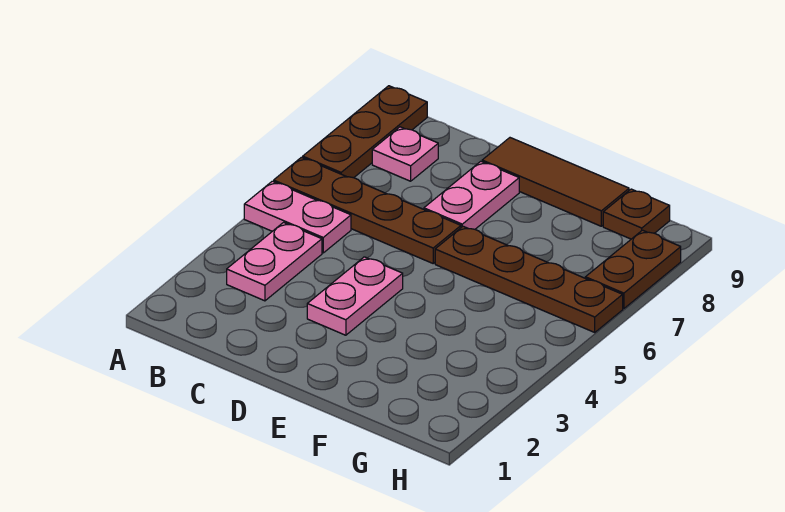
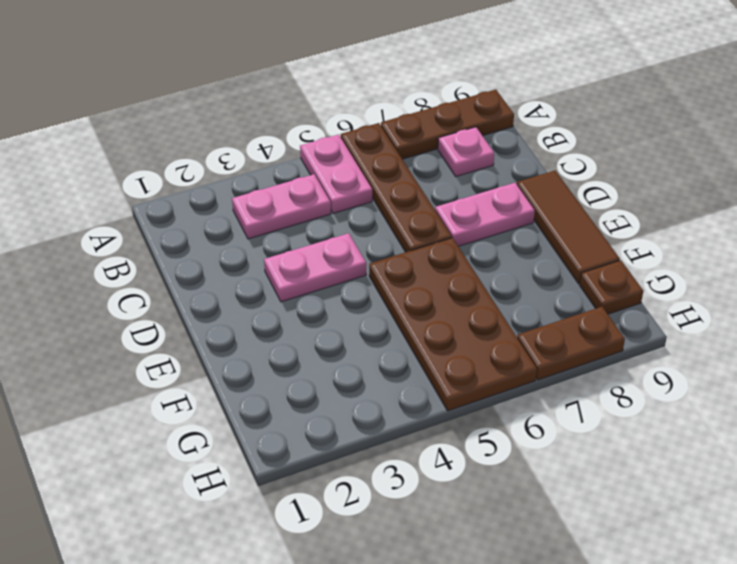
brown plate E6:H6 level 1 -> brown plate E5:H6 level 1

